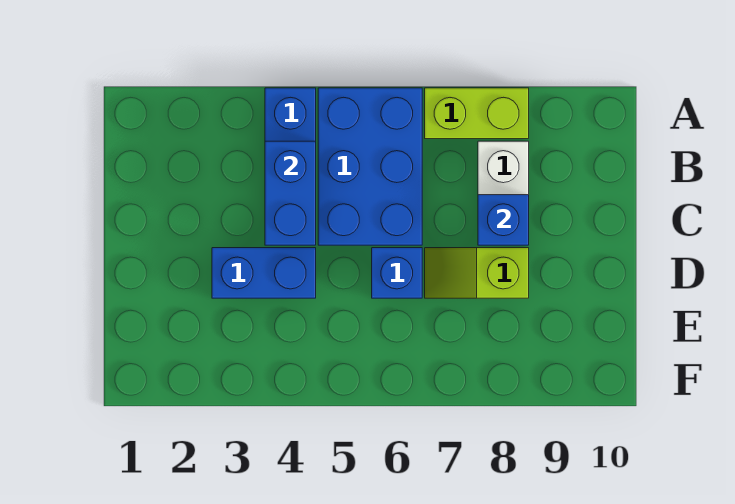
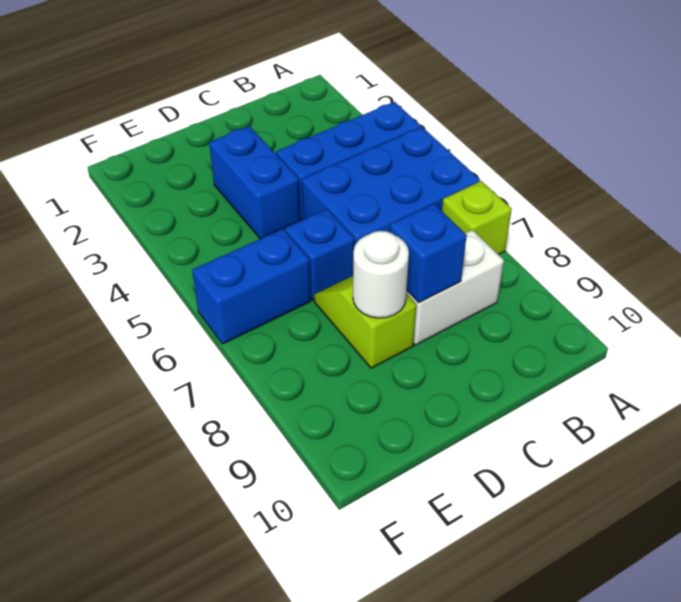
lime brick A7:A8 level 1 -> lime brick A7 level 1
blue brick B4:C4 level 2 -> blue brick E6:F6 level 1
none -> white round brick D8 level 2

